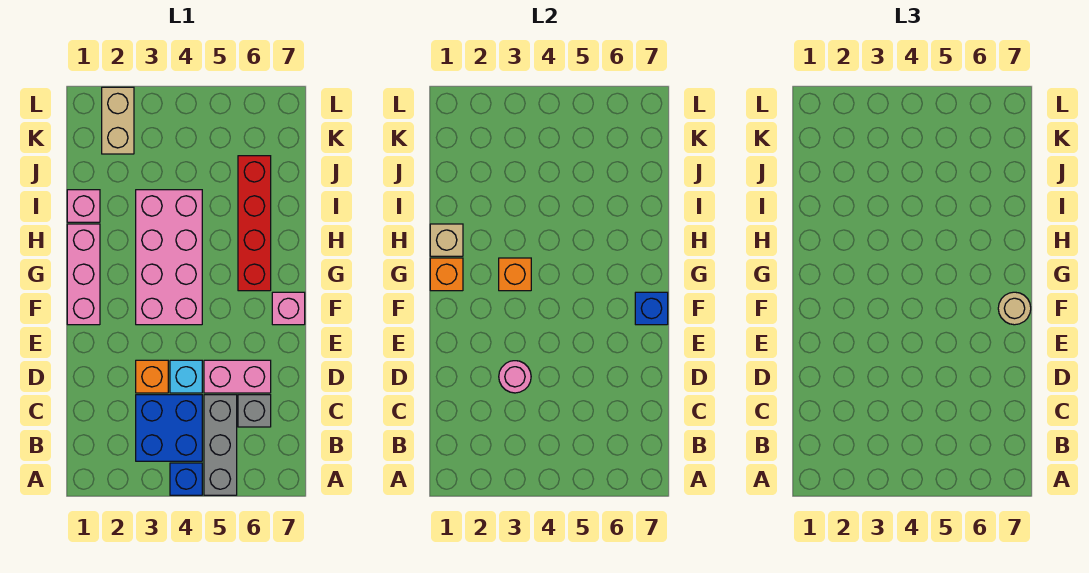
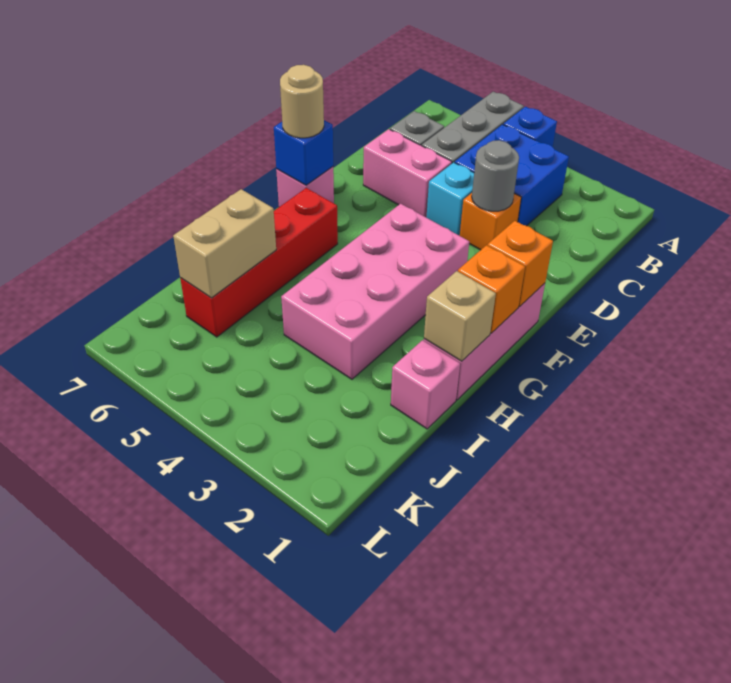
pink round brick D3 level 2 -> grey round brick D3 level 2
orange brick G3 level 2 -> orange brick F1 level 2
tan brick K2:L2 level 1 -> tan brick I6:J6 level 2

